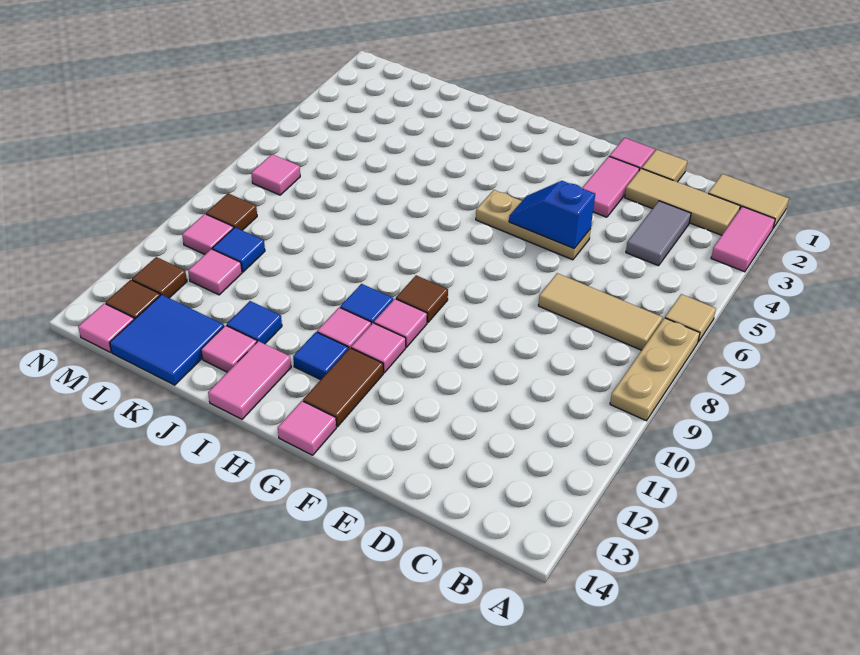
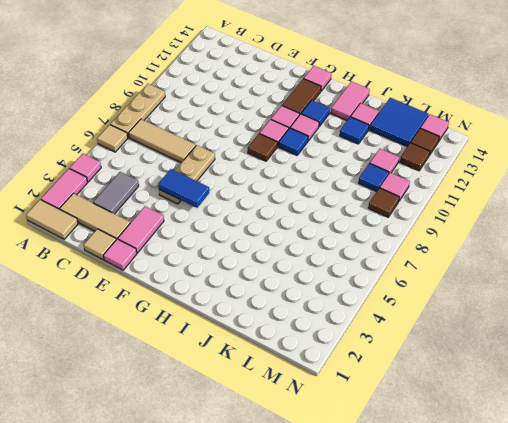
tan plate E5:G5 level 1 -> tan plate E5:E7 level 1
blue slope E5:F5 level 2 top E -> blue tile E5:F5 level 2
pink tile M7 level 1 -> pink tile A4 level 1

